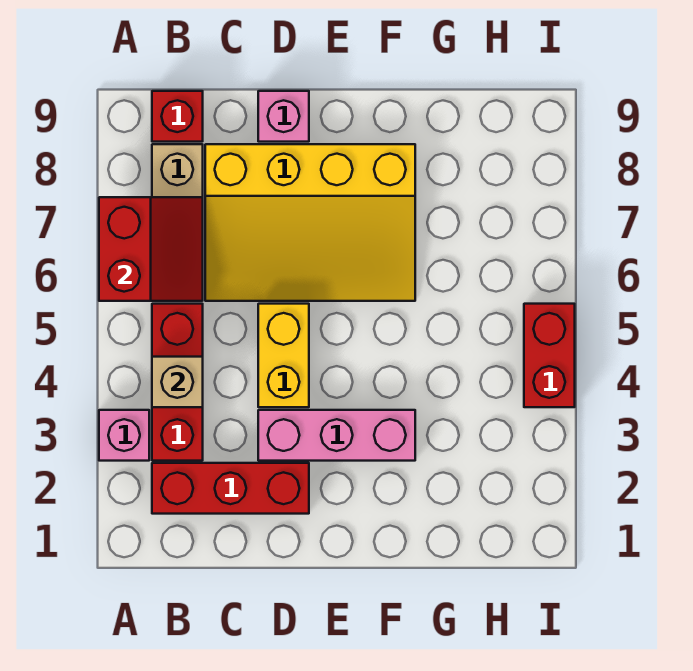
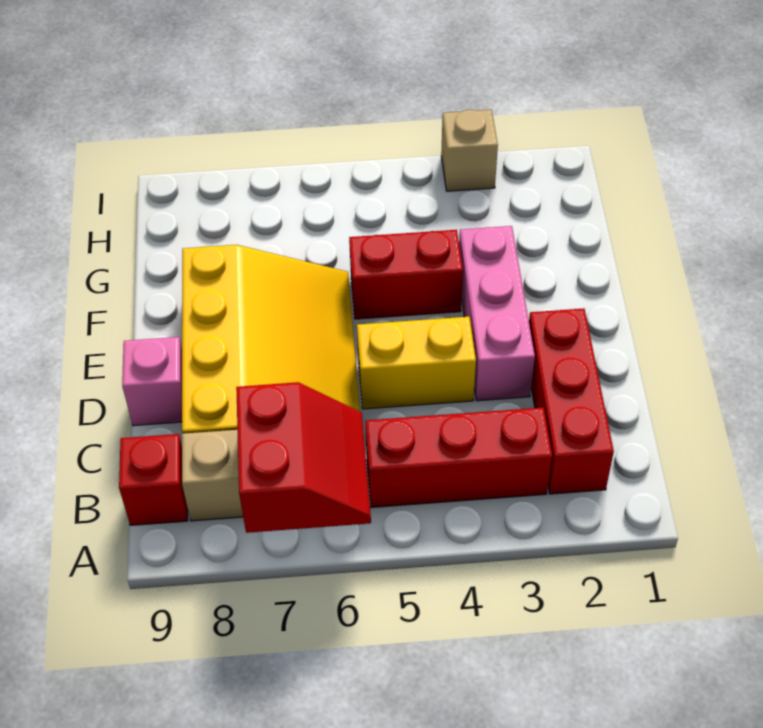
pink brick A3 level 1 -> none
red slope A6:B7 level 2 top A -> red slope A6:B7 level 2 top 7
tan brick B4 level 2 -> tan brick I3 level 1
red brick I4:I5 level 1 -> red brick F4:F5 level 1

